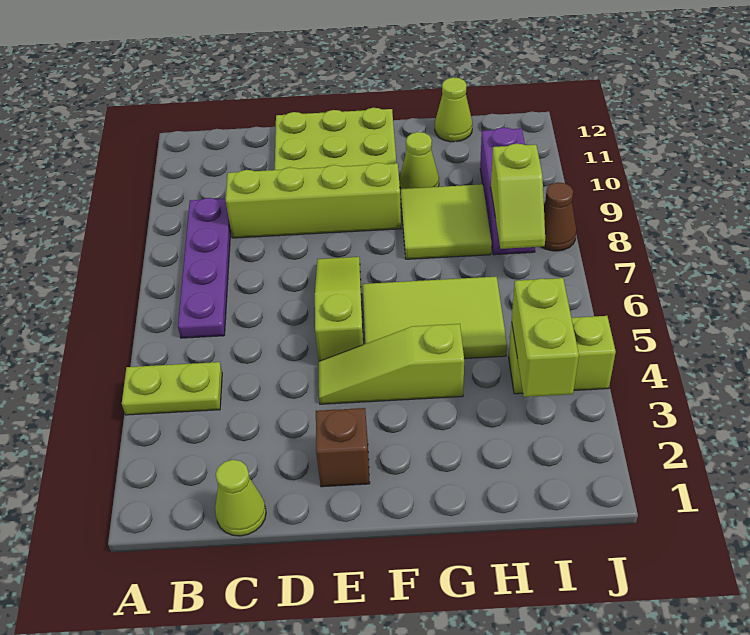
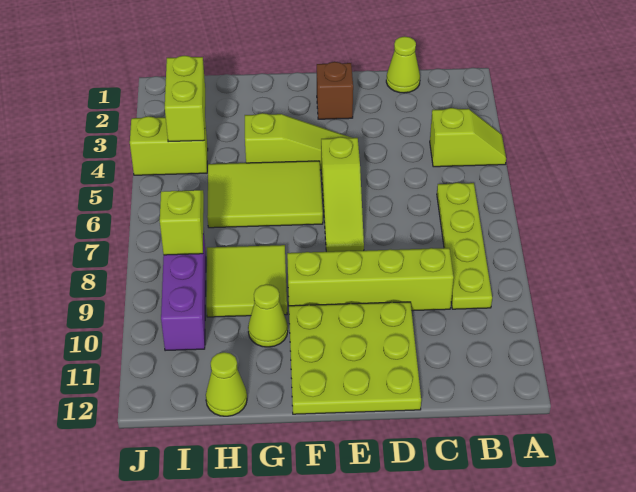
lime plate A4:B4 level 1 -> lime slope A4:B4 level 1 top B
purple plate B6:B9 level 1 -> lime plate B6:B9 level 1
brown cone J8 level 1 -> none

